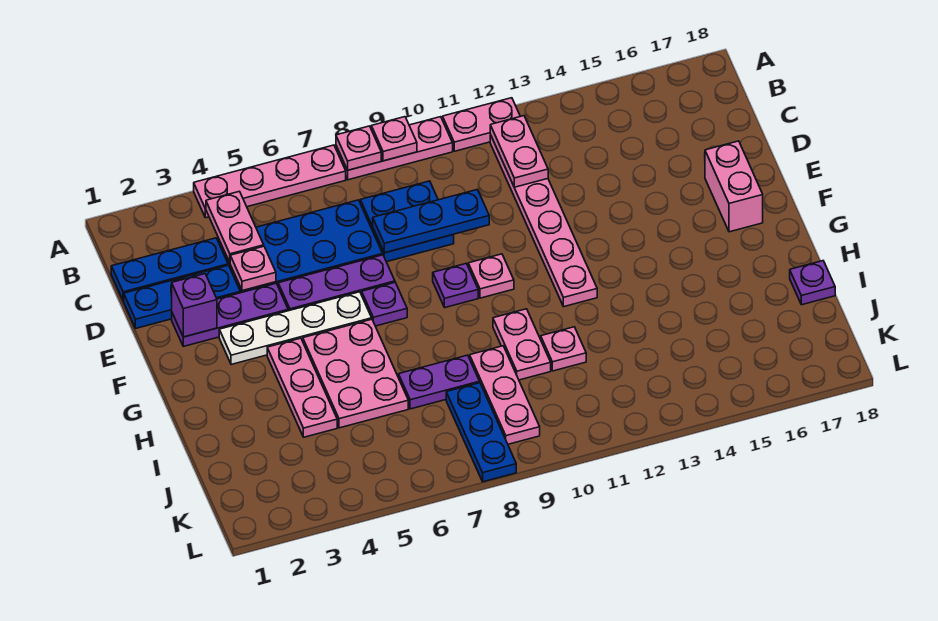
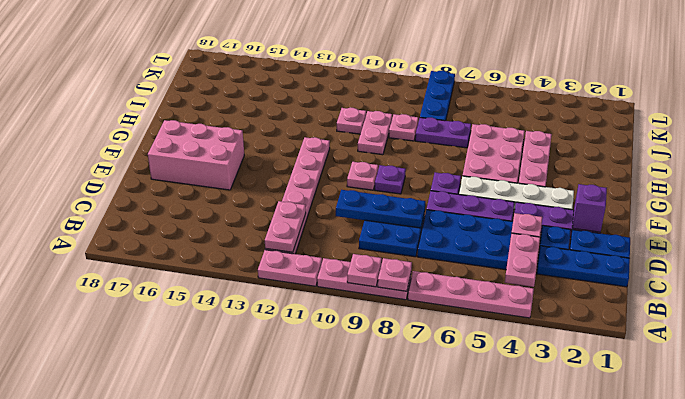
pink brick E17:F17 level 1 -> pink brick E15:F17 level 1
pink plate I9:K9 level 1 -> pink plate I9 level 1
purple plate I18 level 1 -> none

